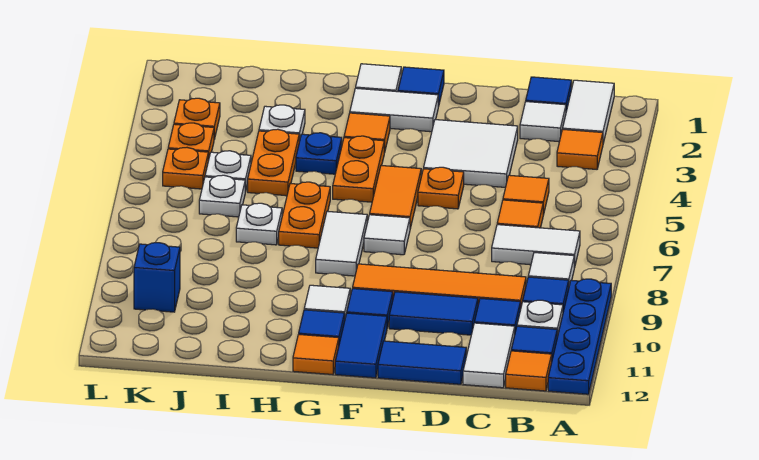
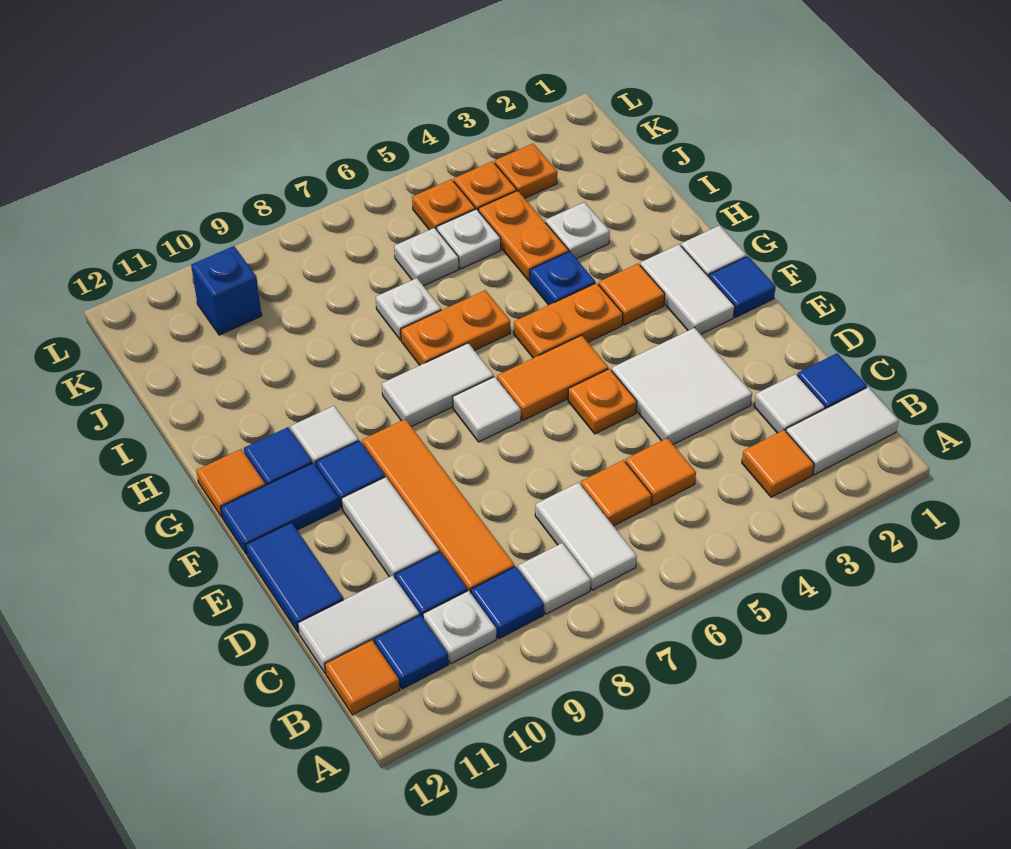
blue plate A9:A12 level 1 -> none
blue tile D10:E10 level 1 -> white tile D10:E10 level 1
orange plate I4:I5 level 1 -> orange plate I4:J4 level 1

